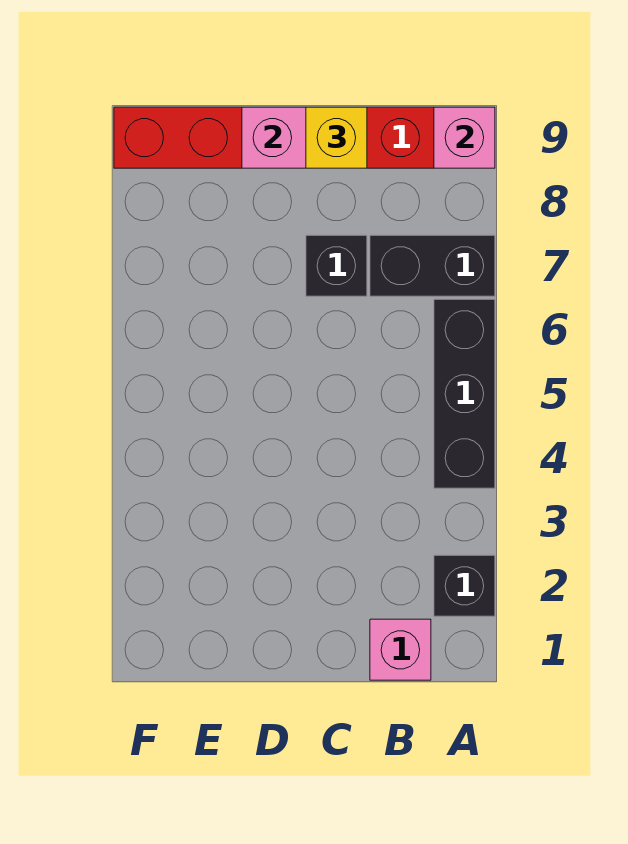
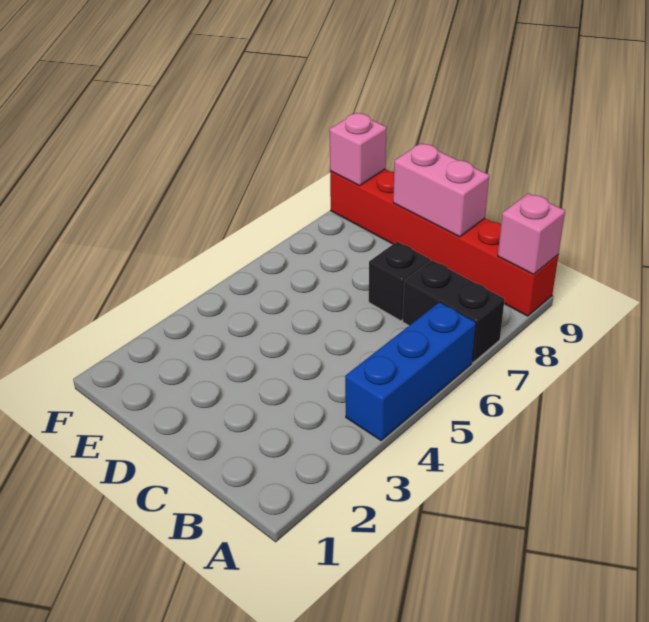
black brick A2 level 1 -> none
black brick A4:A6 level 1 -> blue brick A4:A6 level 1
pink brick B1 level 1 -> pink brick F9 level 2
yellow brick C9 level 3 -> none

